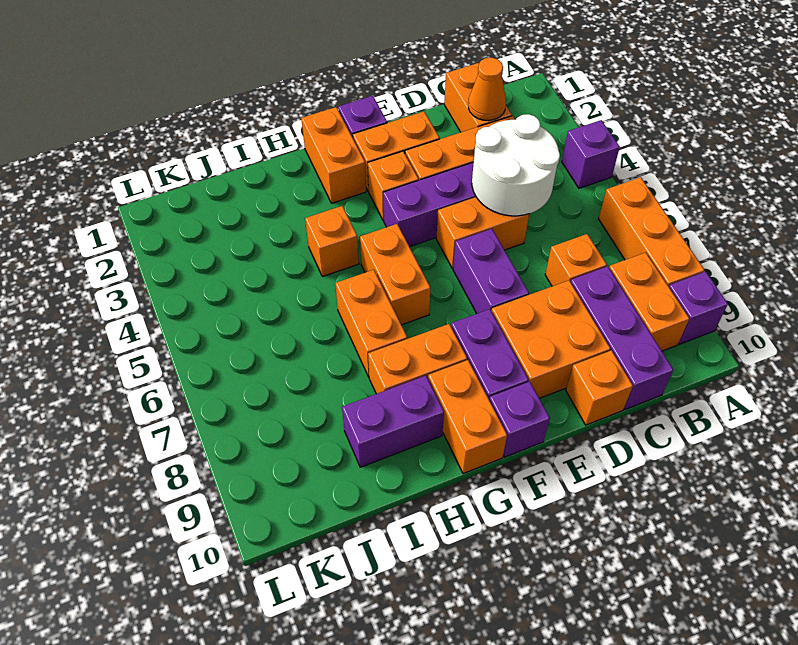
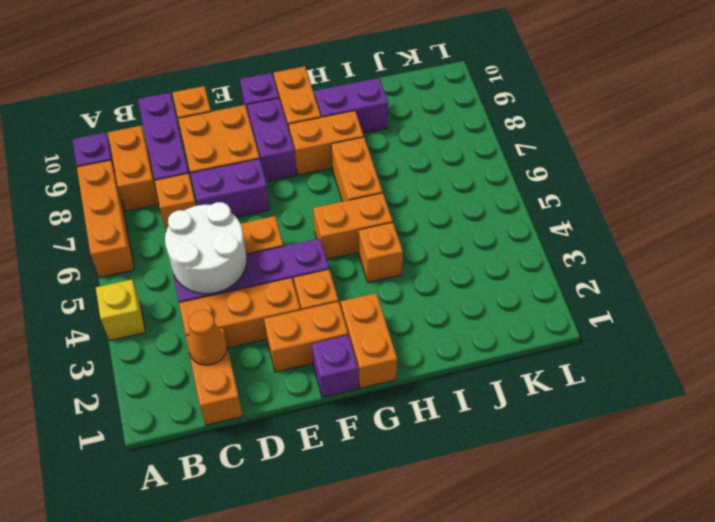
purple brick A4 level 1 -> yellow brick A4 level 1
purple brick E6:E7 level 1 -> purple brick D7:E7 level 1
orange brick G5:G6 level 1 -> orange brick G5:H5 level 1

